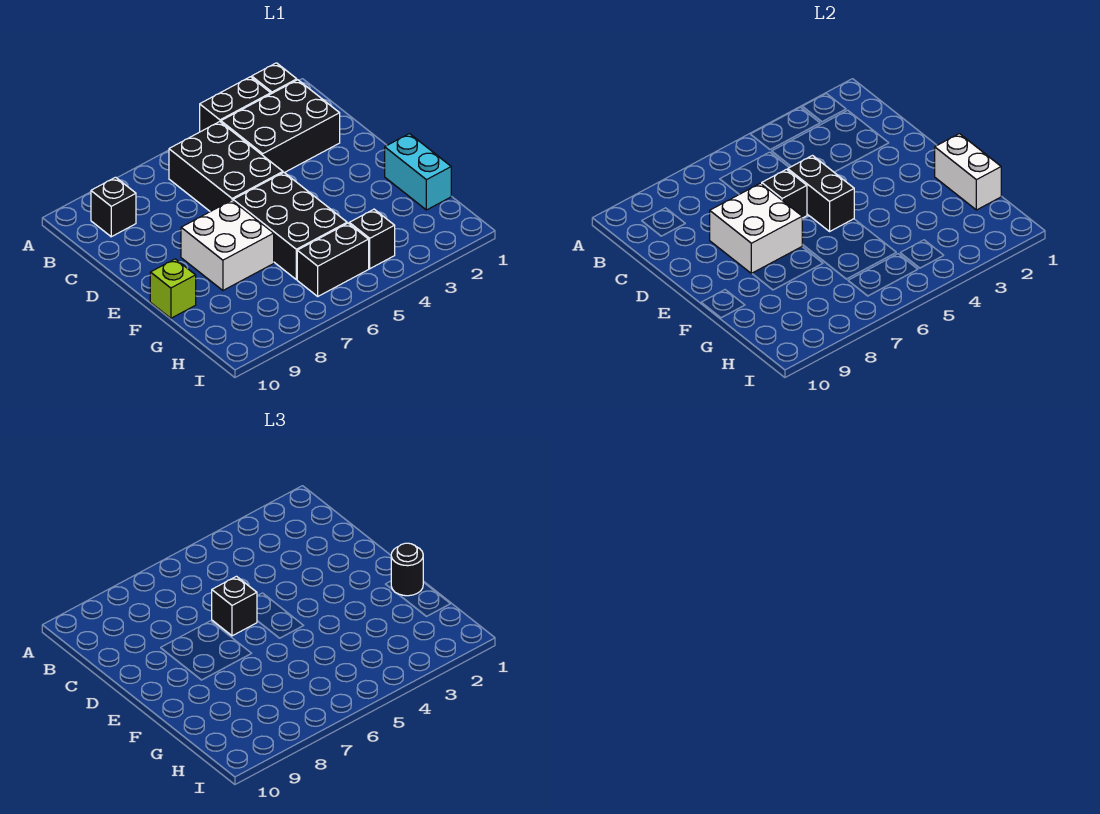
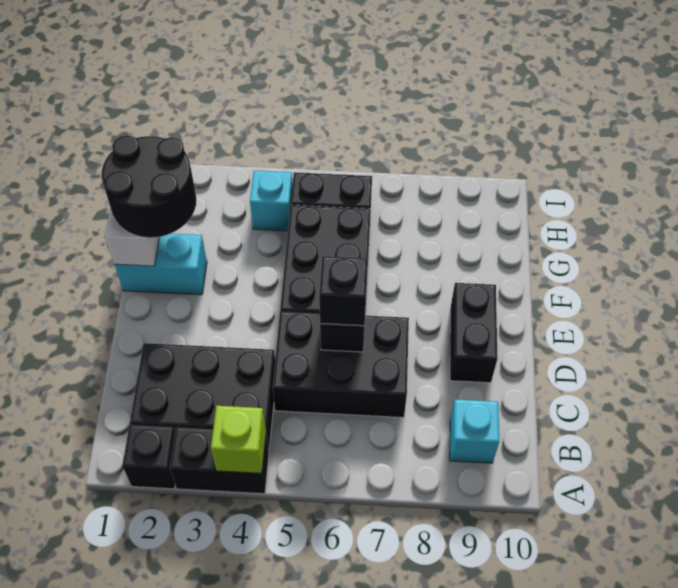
black brick B5:D6 level 1 -> black brick C5:D7 level 1
black brick B9 level 1 -> cyan brick B9 level 1
black brick D5:E5 level 2 -> black brick D9:E9 level 1
white brick D7:E8 level 2 -> none
white brick E7:F8 level 1 -> none
cyan brick F1:G1 level 1 -> cyan brick F1:F2 level 1
black round brick F1 level 3 -> black round brick F1:G2 level 3
lime brick F10 level 1 -> lime brick A4 level 2
black brick H4 level 1 -> cyan brick H4 level 1

